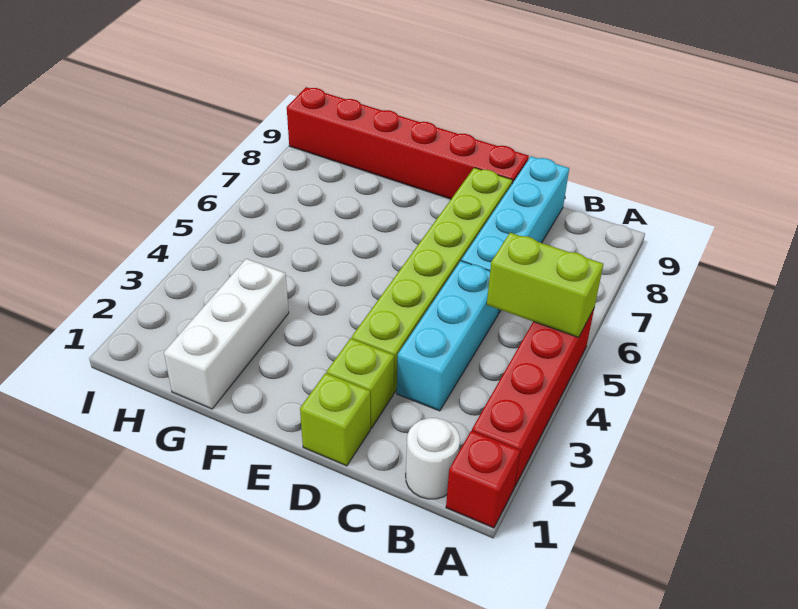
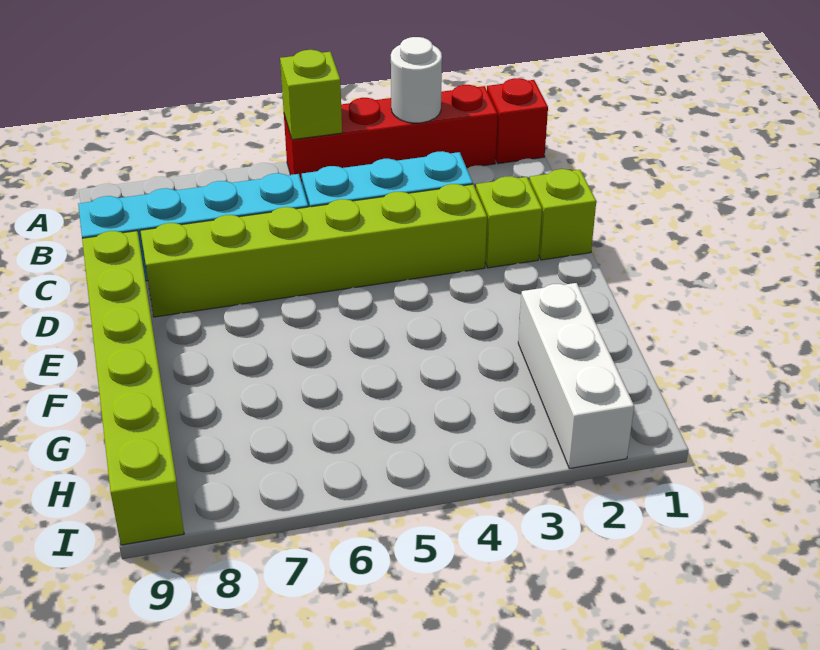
lime brick A5:B5 level 2 -> lime brick A5 level 2
white round brick B1 level 1 -> white round brick A3 level 2
red brick D9:I9 level 1 -> lime brick D9:I9 level 1
white brick G1:G3 level 1 -> white brick G2:I2 level 1

